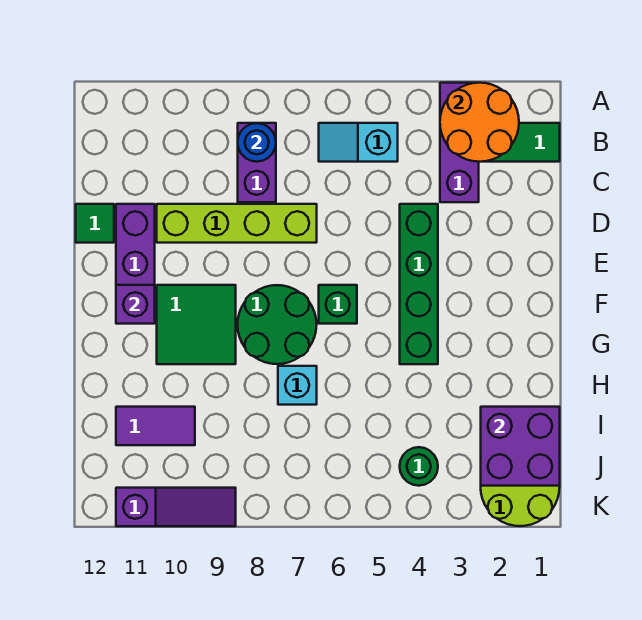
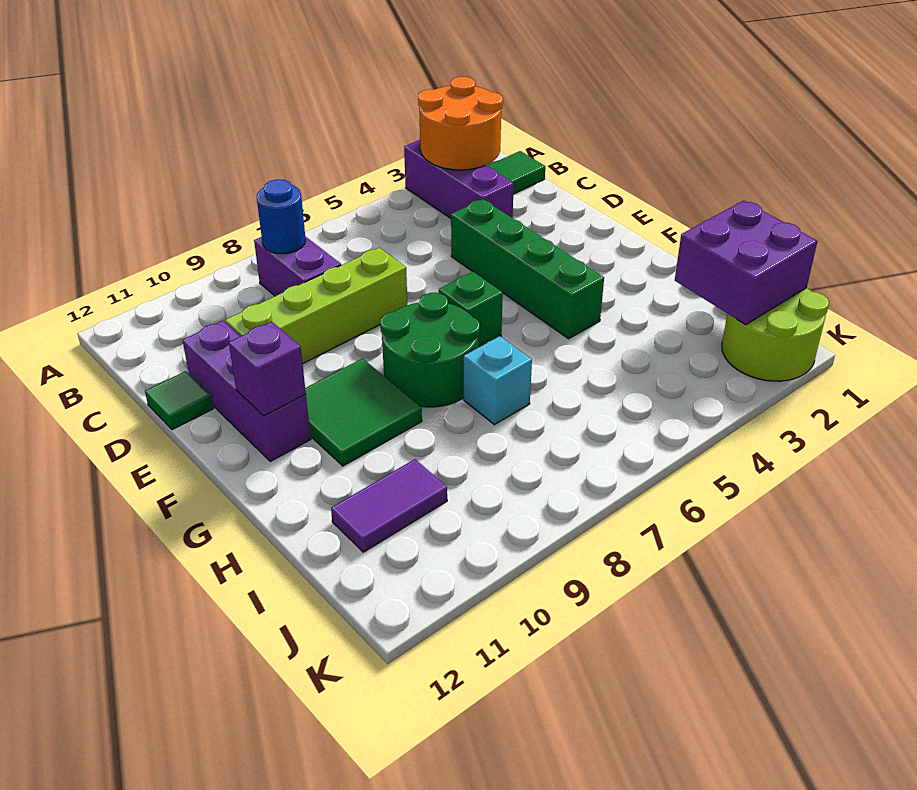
cyan slope B5:B6 level 1 top 5 -> none
green round brick J4 level 1 -> none
purple slope K9:K11 level 1 top 11 -> none

